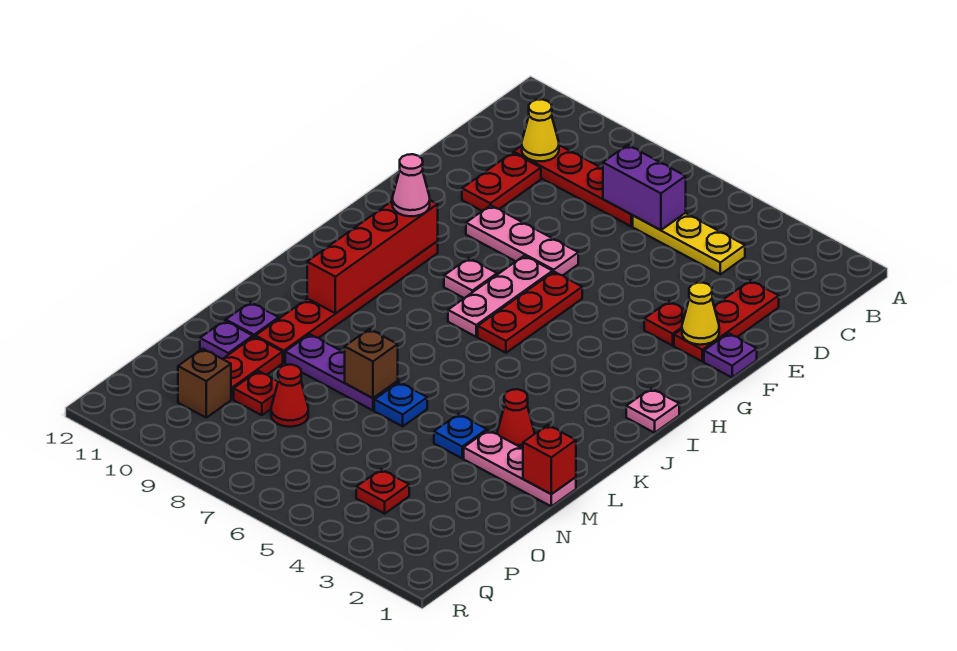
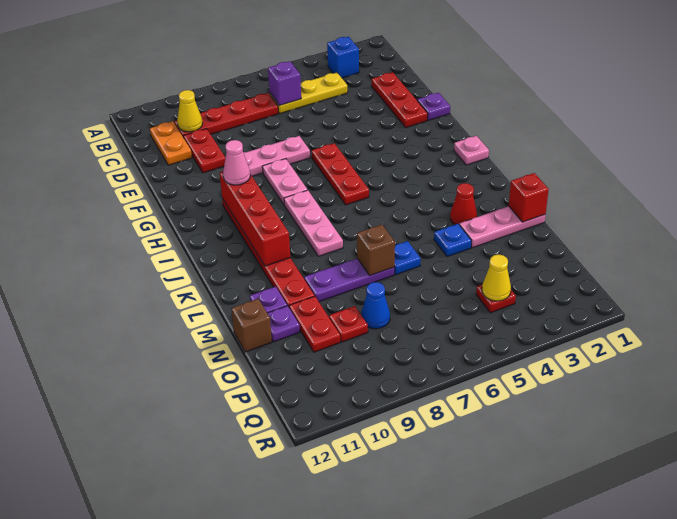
none -> blue brick B3 level 1
purple brick C6:C7 level 2 -> purple brick C6 level 2
none -> orange plate C11:D11 level 1
yellow cone F2 level 2 -> yellow cone P4 level 2
red plate F3 level 1 -> none
pink plate G7:I7 level 1 -> pink plate I8:K8 level 1
pink plate H8 level 1 -> pink plate G8:H8 level 1
red cone O8 level 1 -> blue cone O8 level 1
brown brick P10 level 1 -> brown brick N12 level 1

